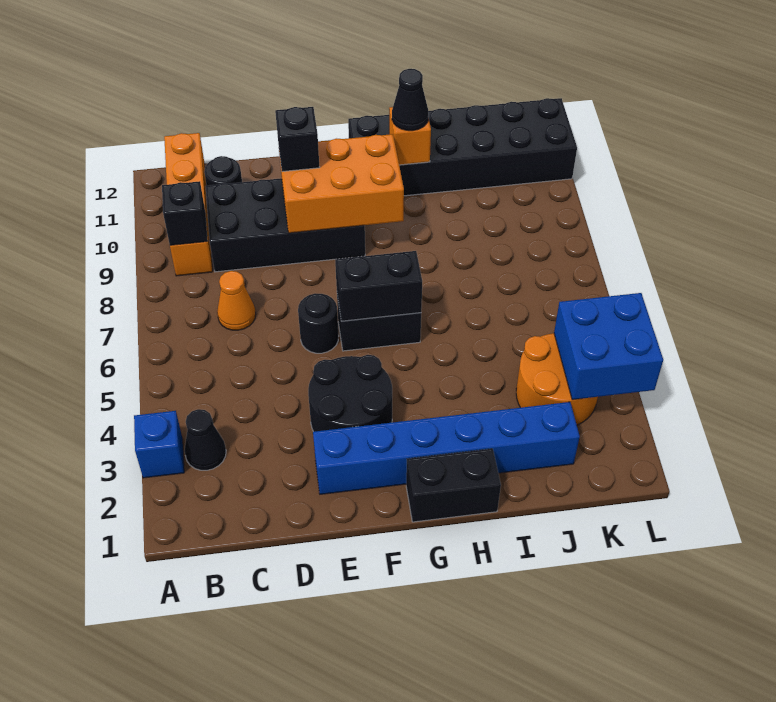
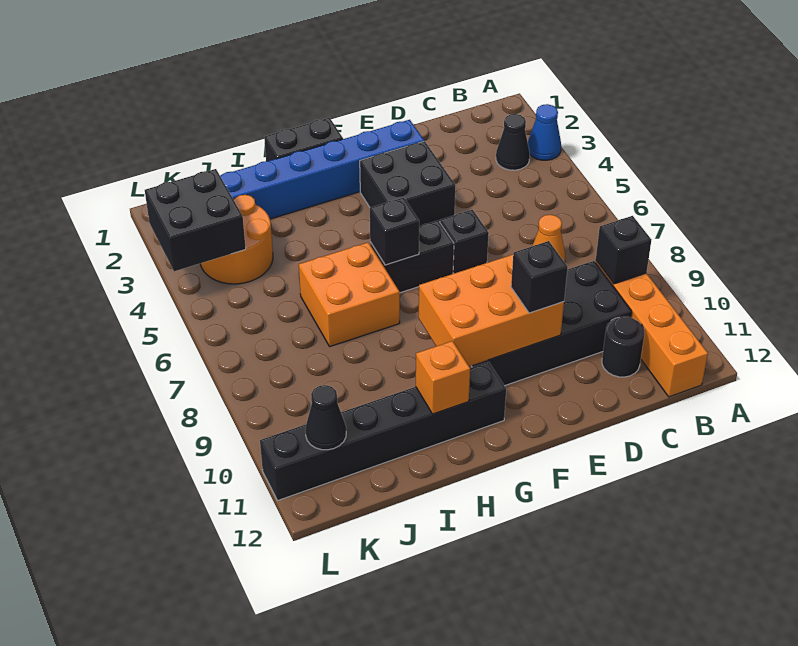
blue brick A3 level 1 -> blue cone A3 level 1
black round brick E3:F4 level 1 -> black brick E3:F4 level 1
black round brick E6 level 1 -> black brick E6 level 1
black brick F6:G6 level 2 -> black brick G6 level 2
black brick G11:L12 level 1 -> black brick G11:L11 level 1
none -> orange brick H6:I7 level 1
black cone H11 level 3 -> black cone K11 level 2
blue brick K3:L4 level 2 -> black brick K3:L4 level 2

